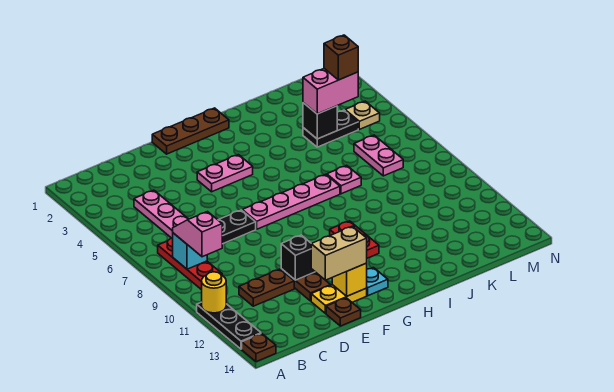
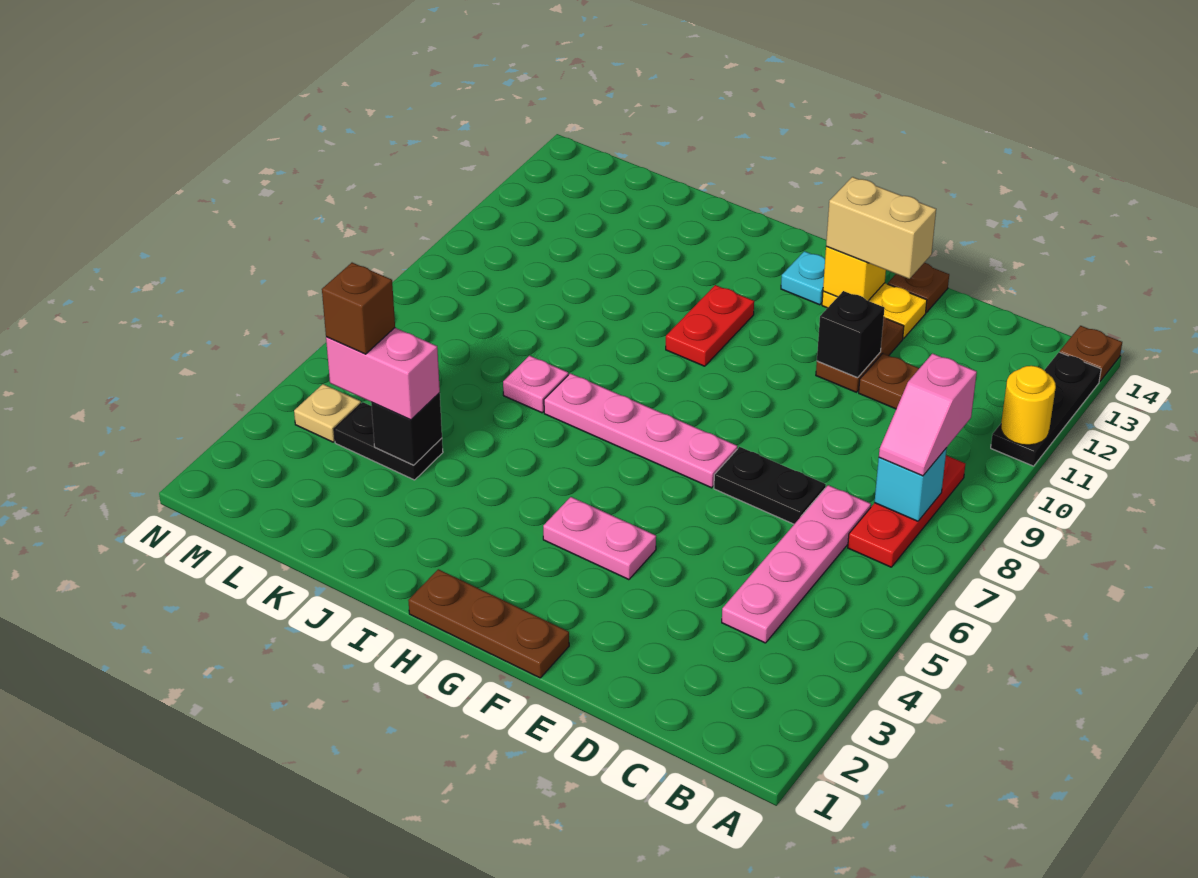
pink plate L6:L7 level 1 -> none

